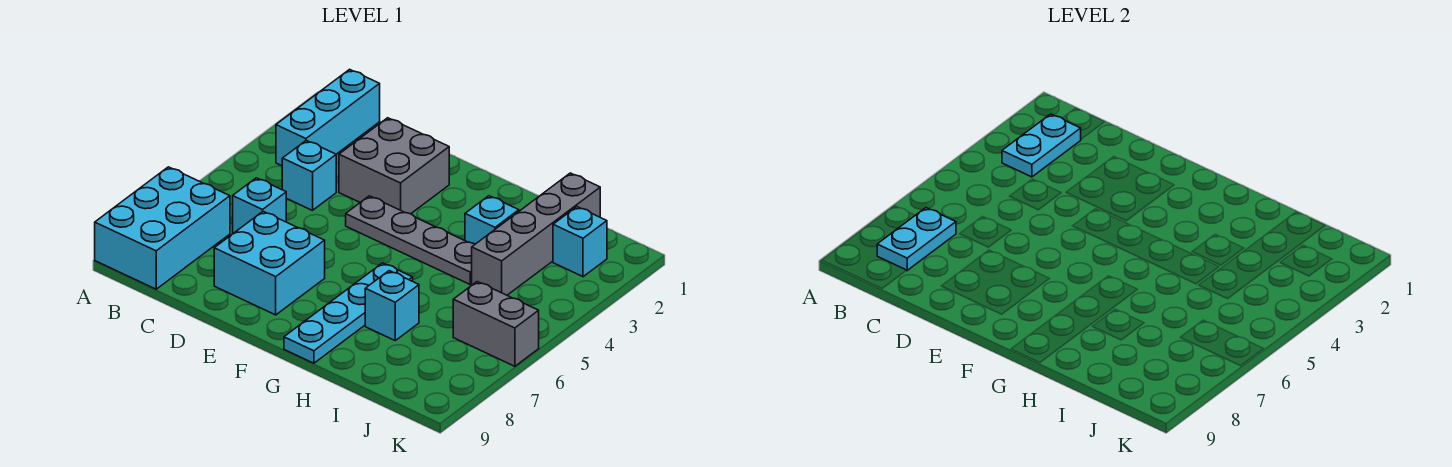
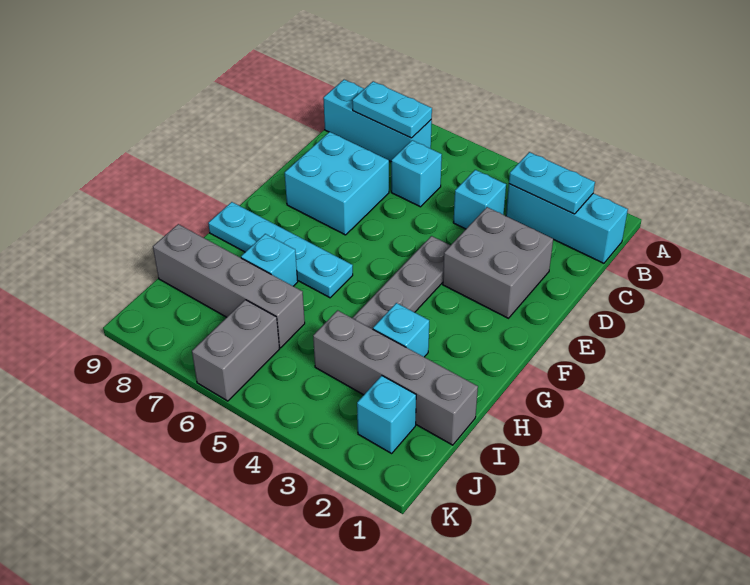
cyan brick A7:B9 level 1 -> cyan brick B7:B9 level 1
none -> grey brick I6:I9 level 1

